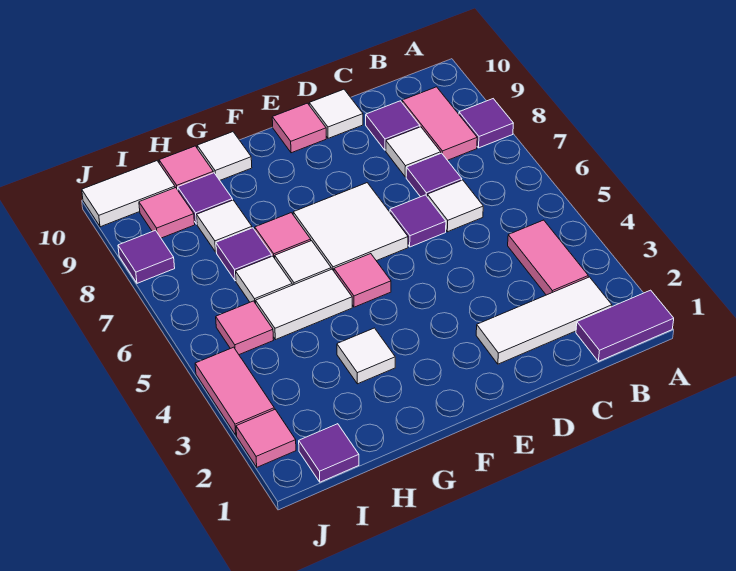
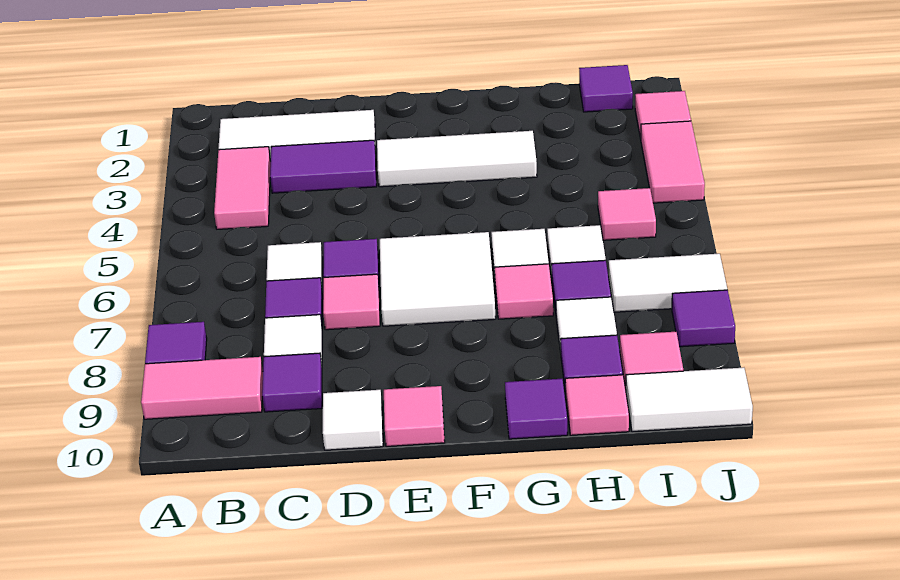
purple tile A1:B1 level 1 -> purple tile C3:D3 level 1
pink tile B8:B9 level 1 -> pink tile A9:B9 level 1
pink tile F5 level 1 -> pink tile D7 level 1
white tile G3 level 1 -> white tile E3:G3 level 1
white tile G5:H5 level 1 -> white tile I7:J7 level 1
white tile G10 level 1 -> purple tile G10 level 1

